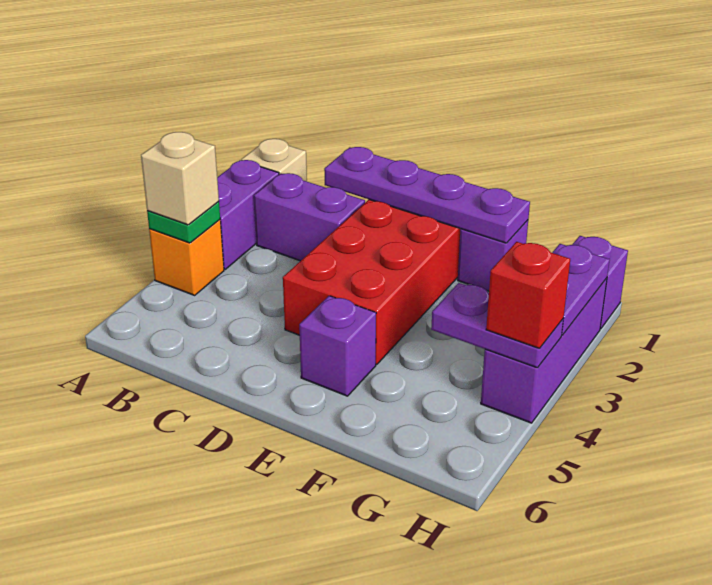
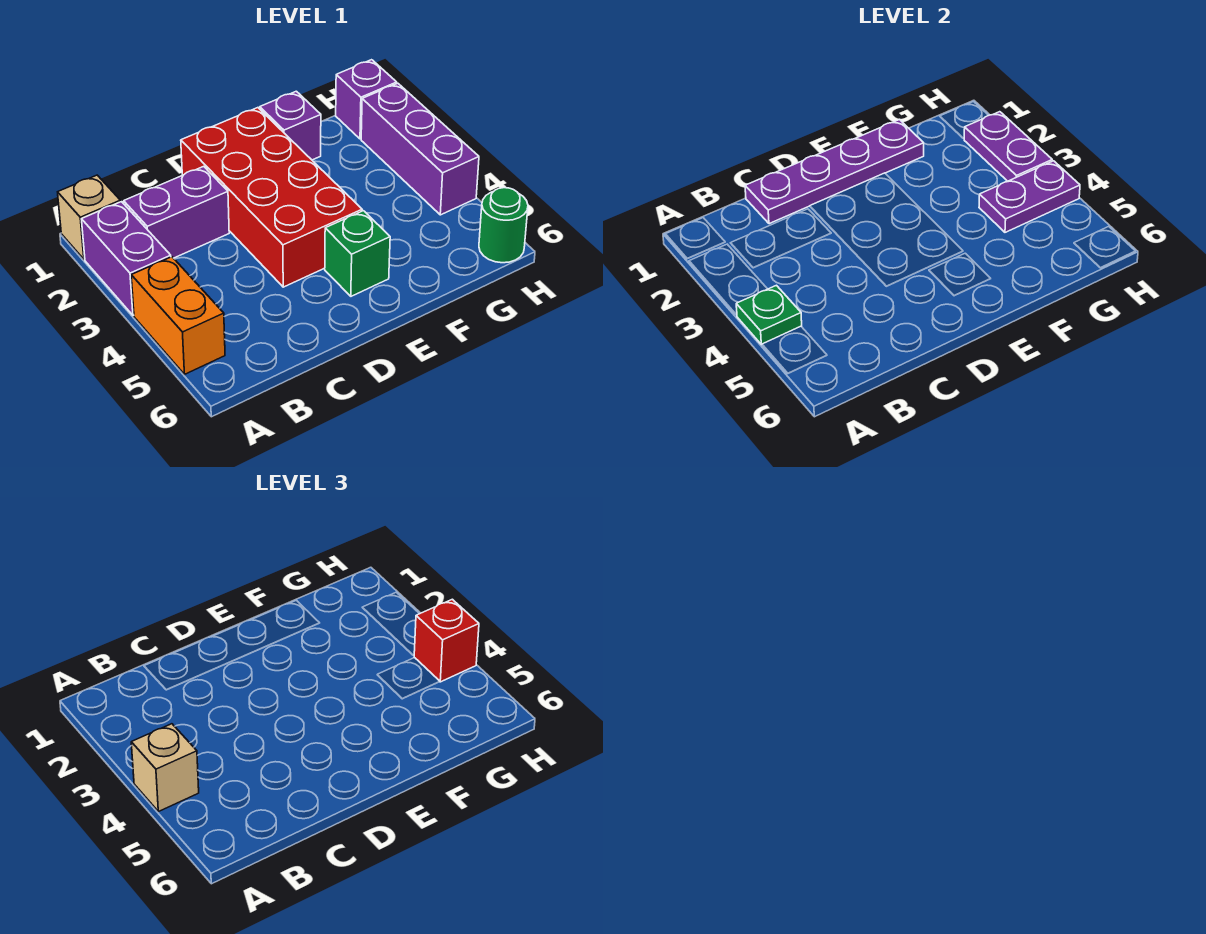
orange brick A4 level 1 -> orange brick A4:A5 level 1
purple brick E5 level 1 -> green brick E5 level 1
none -> green round brick H6 level 1

